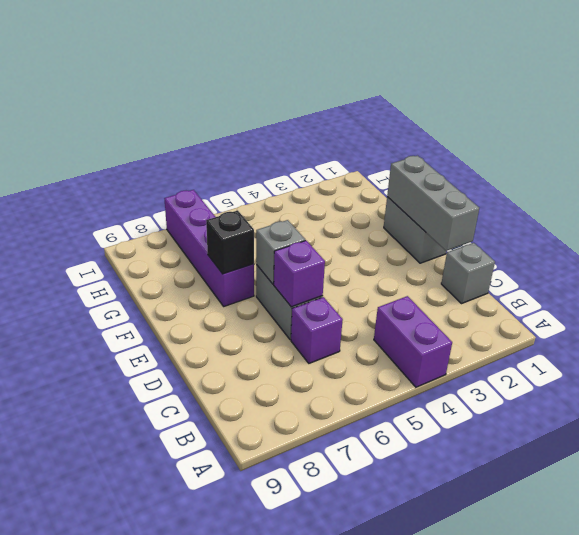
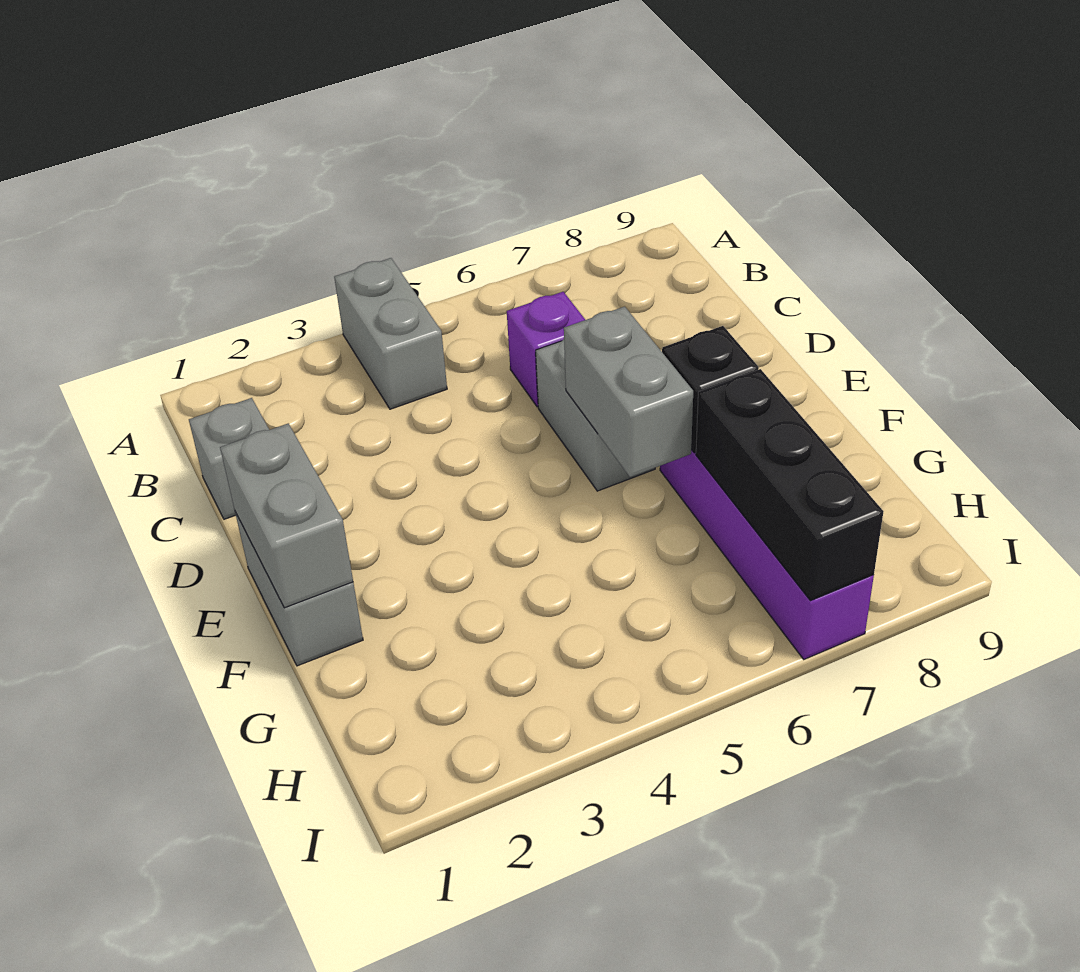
purple brick A4:B4 level 1 -> grey brick A4:B4 level 1
grey brick D1:F1 level 2 -> grey brick E1:F1 level 2
purple brick D6 level 2 -> none
grey brick E6 level 2 -> grey brick E6:F6 level 2
none -> black brick G7:I7 level 2

